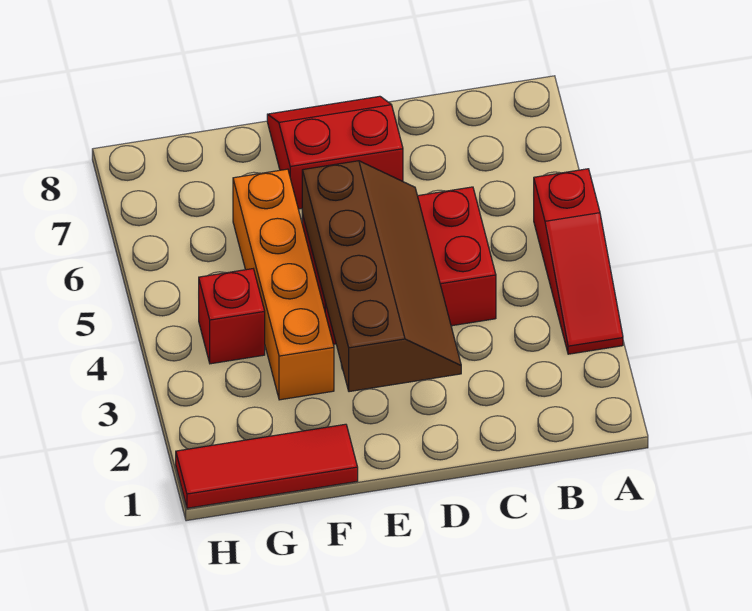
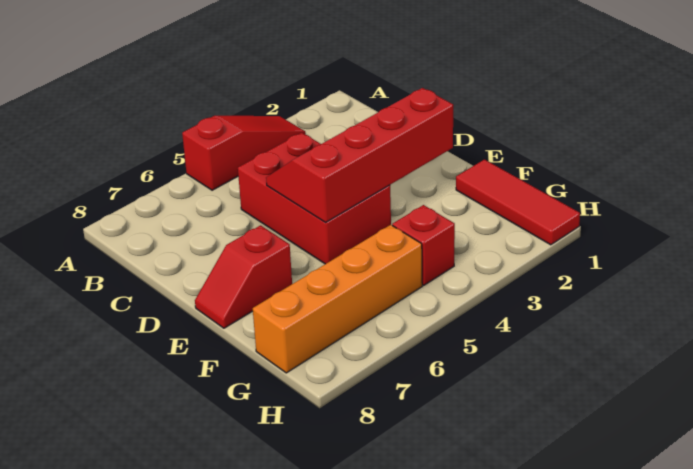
brown slope D2:E5 level 2 top E -> red slope D2:E5 level 2 top E
red slope D7:E8 level 1 top 7 -> red slope E7:E8 level 1 top 7
orange brick F3:F6 level 1 -> orange brick G5:G8 level 1

